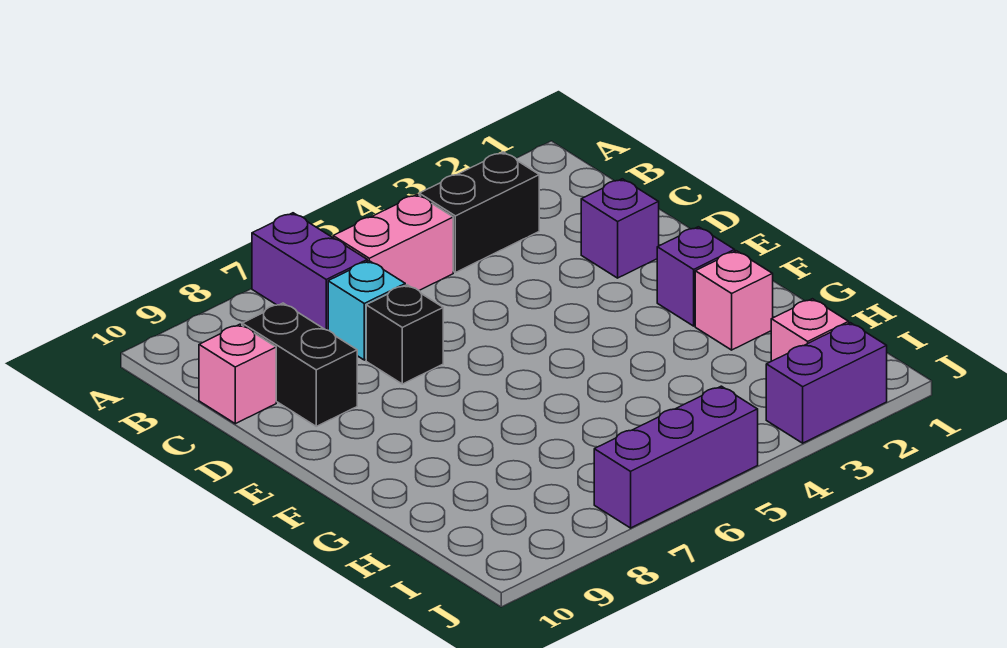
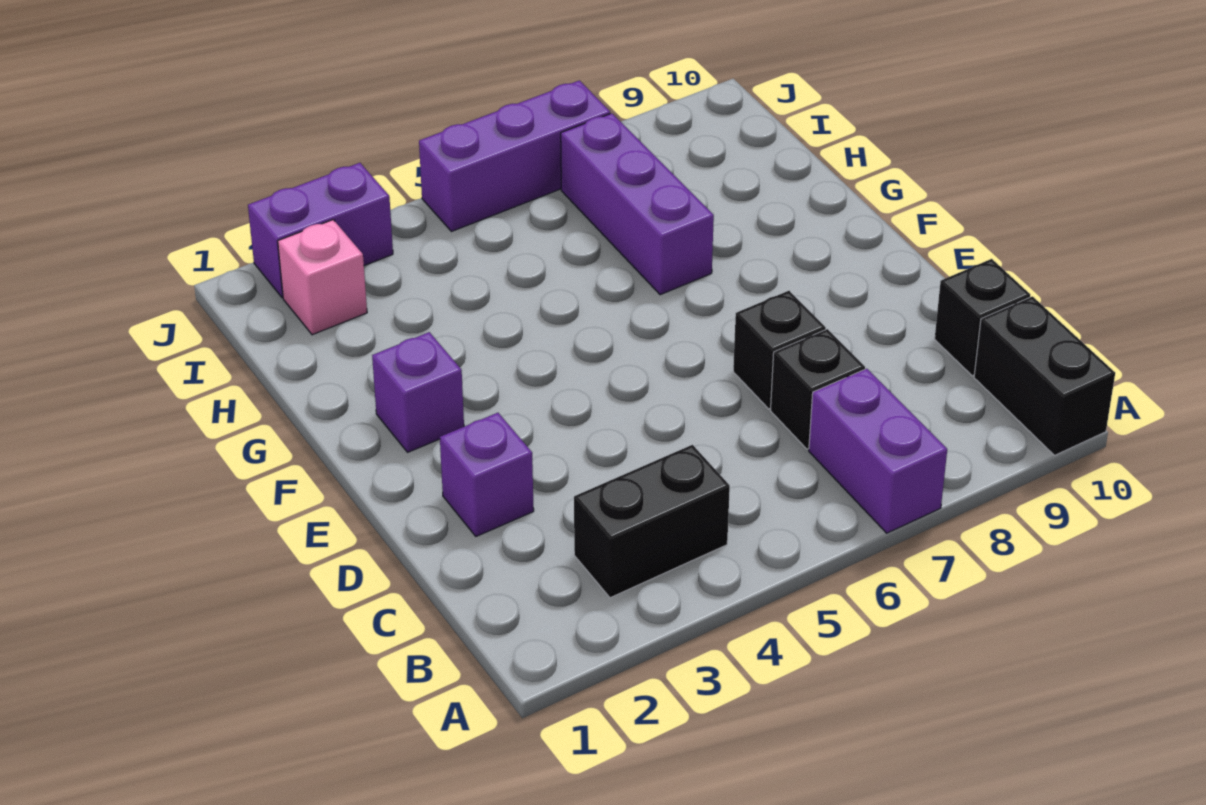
pink brick B5:B6 level 1 -> none
cyan brick C7 level 1 -> black brick C7 level 1
black brick C9:D9 level 1 -> black brick A10:B10 level 1
pink brick C10 level 1 -> black brick C10 level 1
pink brick G2 level 1 -> none
none -> purple brick G7:I7 level 1

